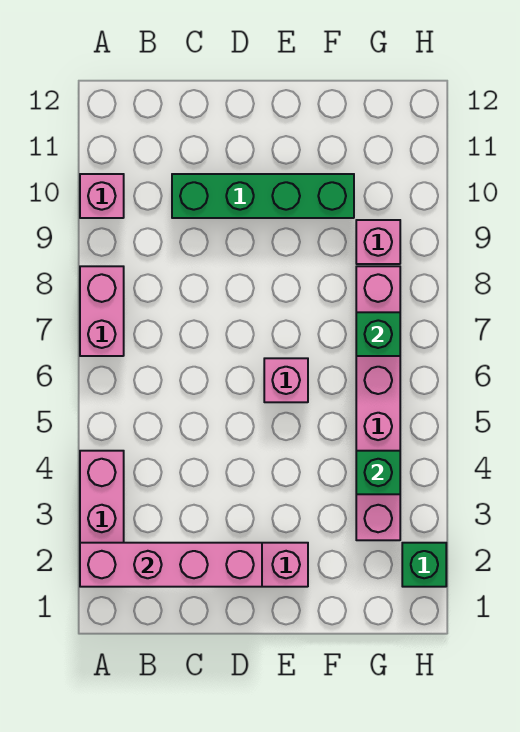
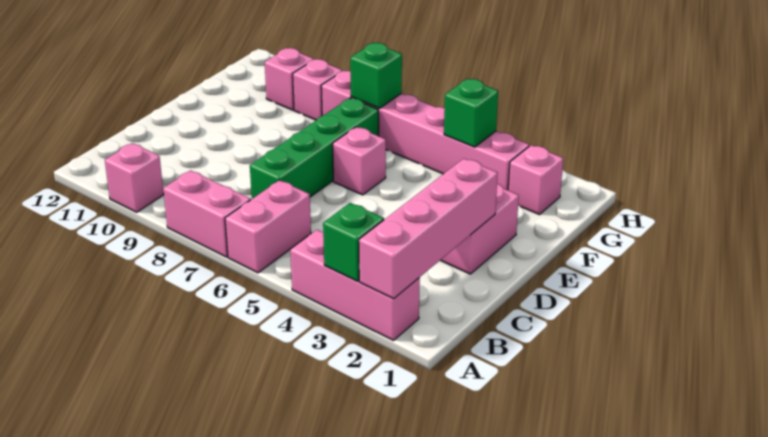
none -> pink brick A6:B6 level 1
green brick C10:F10 level 1 -> green brick C7:F7 level 1
none -> pink brick G2 level 1
none -> pink brick G10 level 1
green brick H2 level 1 -> green brick A3 level 2

